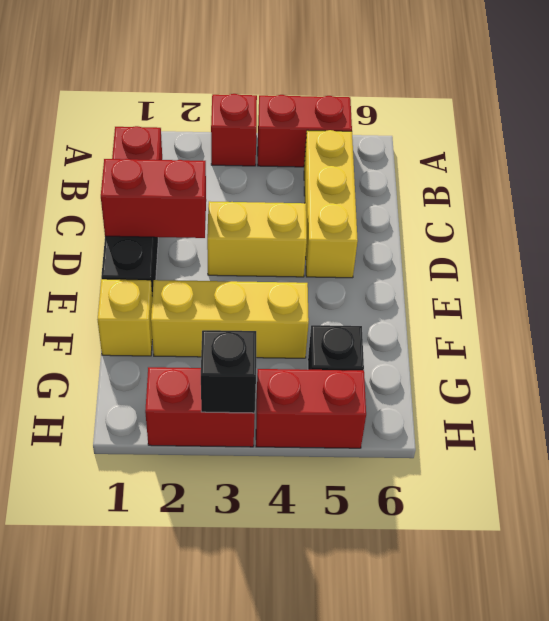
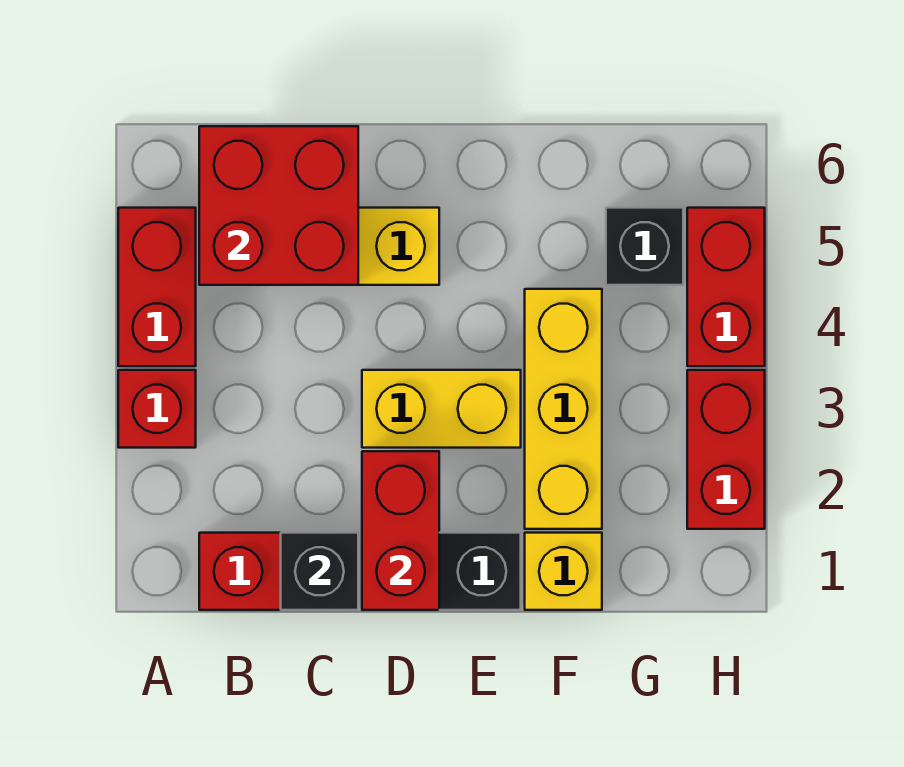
none -> red brick B5:C6 level 2
yellow brick D3:D4 level 1 -> yellow brick D3:E3 level 1
black brick H3 level 2 -> black brick C1 level 2

